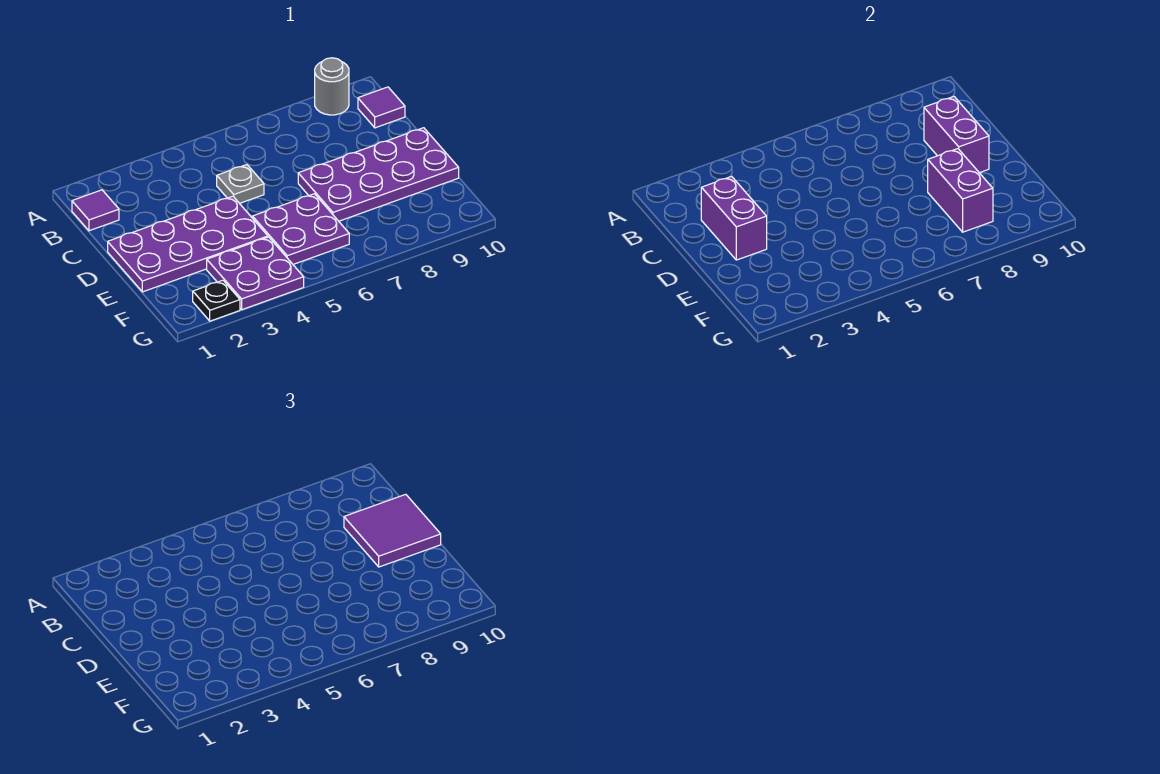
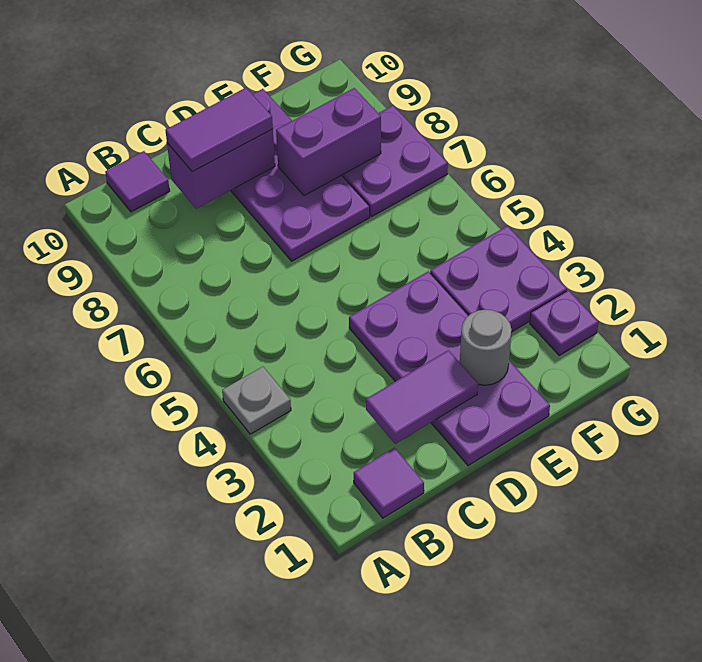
grey round brick A9 level 1 -> grey round brick E2 level 2
purple brick C2:D2 level 2 -> purple tile C2:D2 level 2
grey plate C5 level 1 -> grey plate A4 level 1
purple tile C9:D10 level 3 -> purple tile C9:D9 level 3
purple plate E5:F6 level 1 -> purple plate F7:G8 level 1
black plate G2 level 1 -> purple plate G2 level 1

